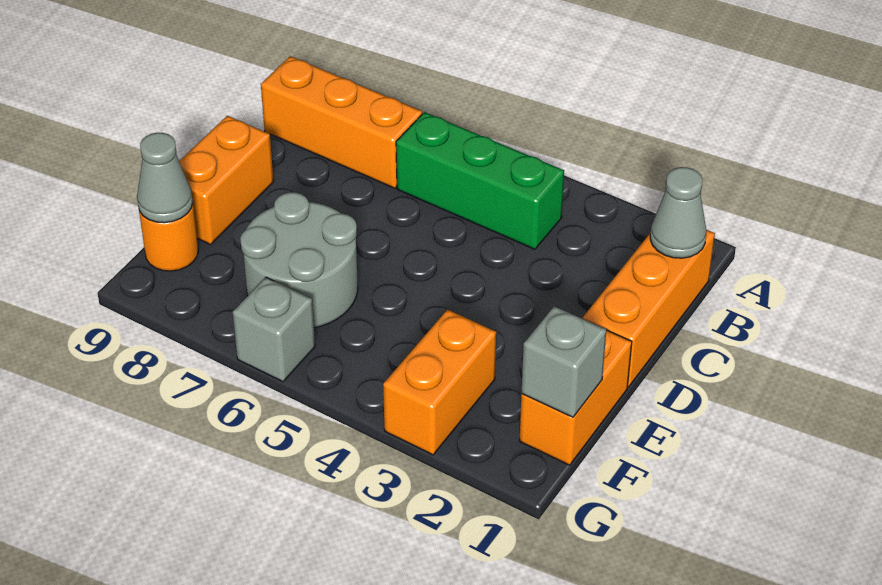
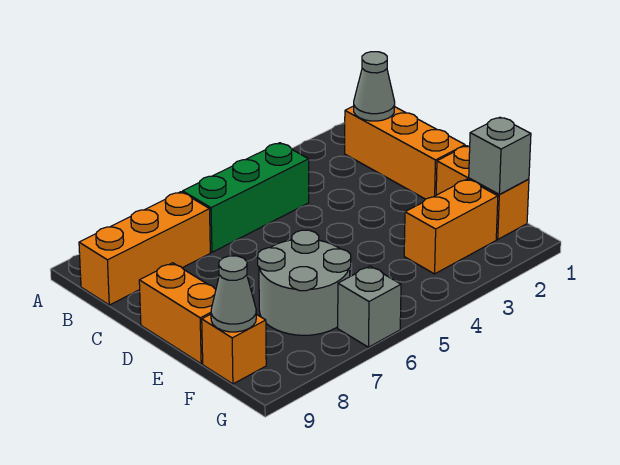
orange brick F3:G3 level 1 -> orange brick F2:F3 level 1
orange round brick F9 level 1 -> orange brick F9 level 1

